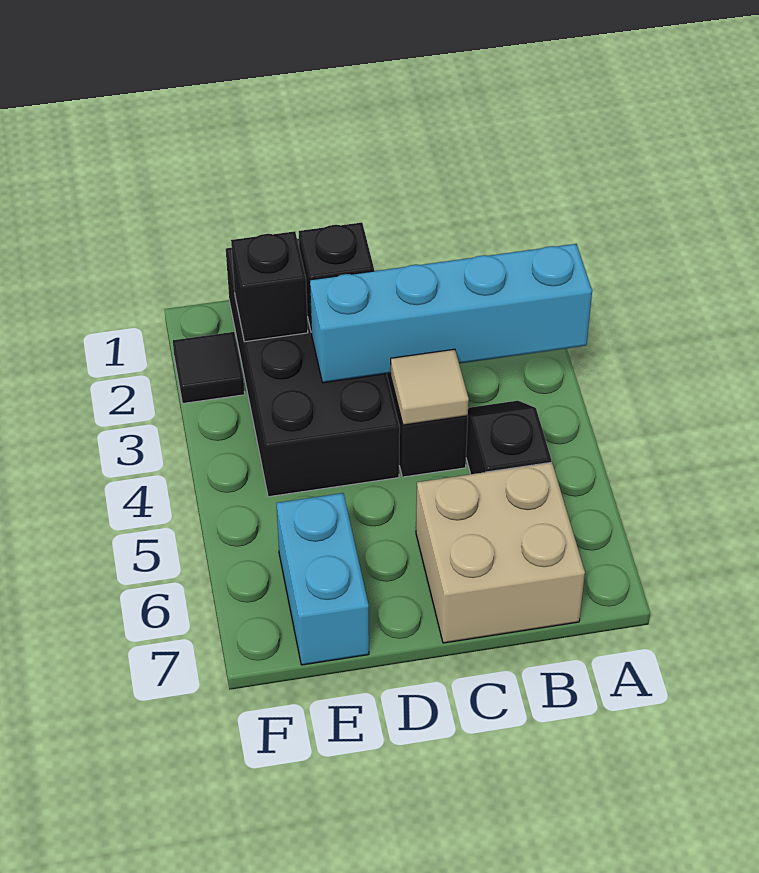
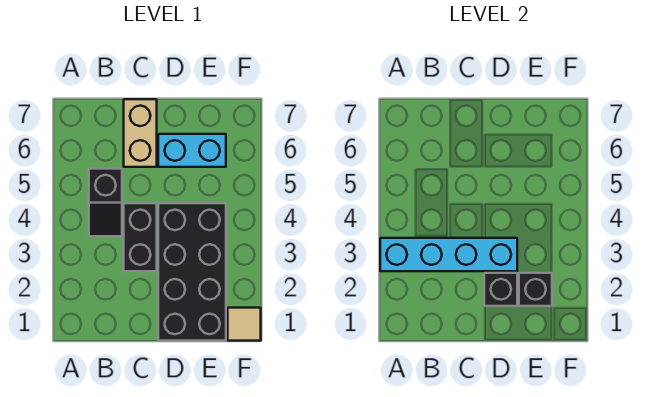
tan brick B6:C7 level 1 -> tan brick C6:C7 level 1
tan tile C4 level 2 -> tan tile F1 level 1
cyan brick E6:E7 level 1 -> cyan brick D6:E6 level 1
black tile F2 level 1 -> none

